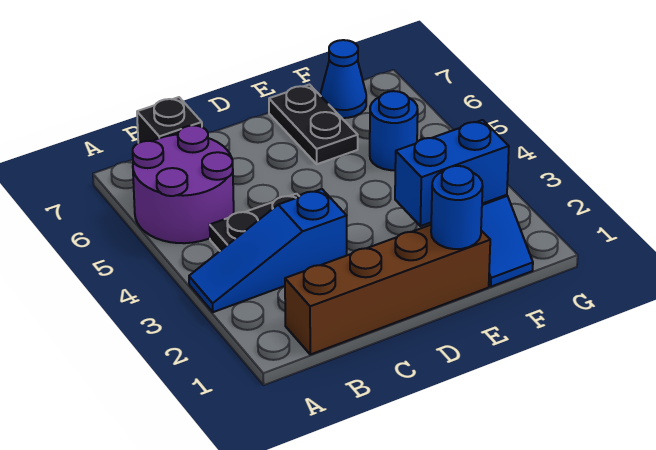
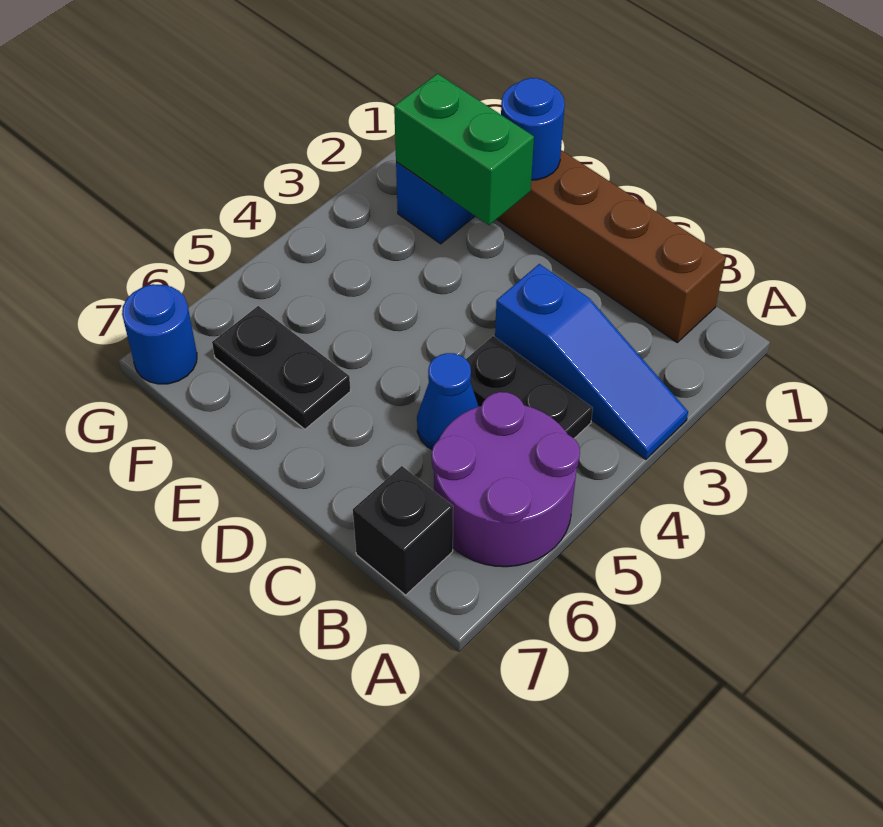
blue brick E2:F2 level 2 -> green brick E2:F2 level 2
black plate E6:E7 level 1 -> black plate E6:F6 level 1
blue round brick F5 level 1 -> blue round brick G7 level 1
blue cone F7 level 1 -> blue cone C5 level 1

